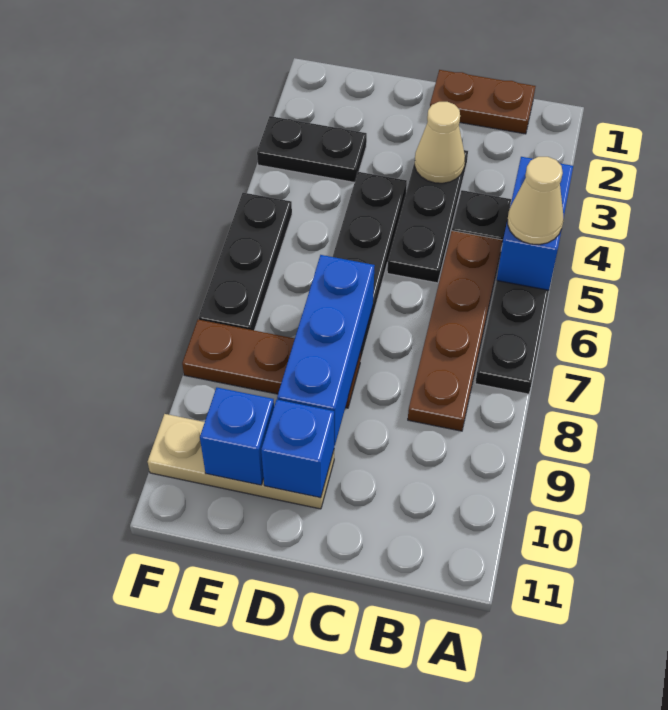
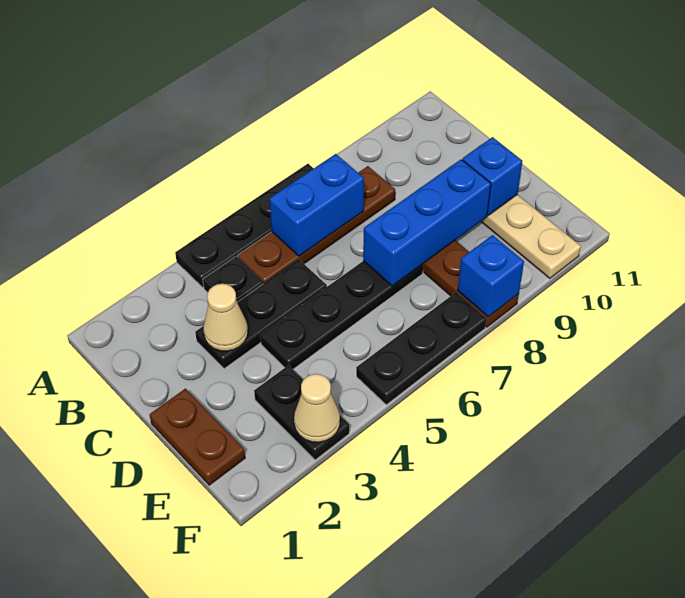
blue brick A4:A5 level 2 -> blue brick B6:B7 level 2
tan cone A5 level 3 -> tan cone F3 level 2
brown plate B1:C1 level 1 -> brown plate D1:E1 level 1
blue brick E10 level 2 -> blue brick F8 level 2

